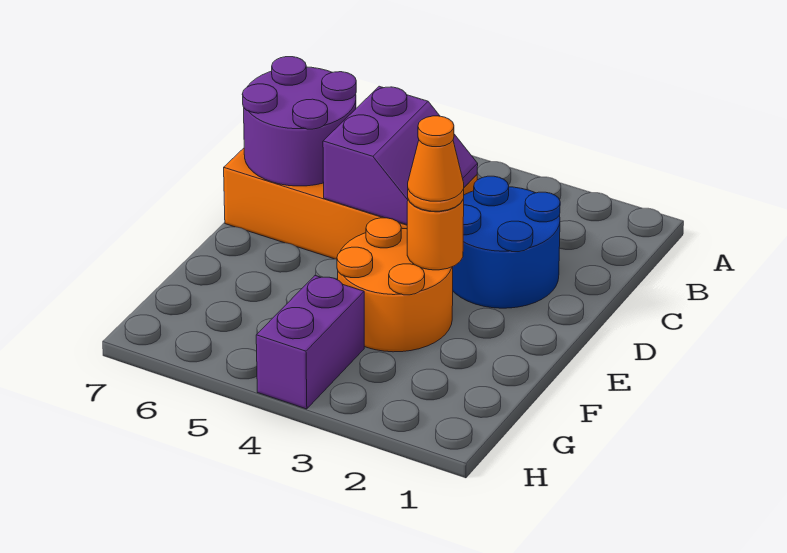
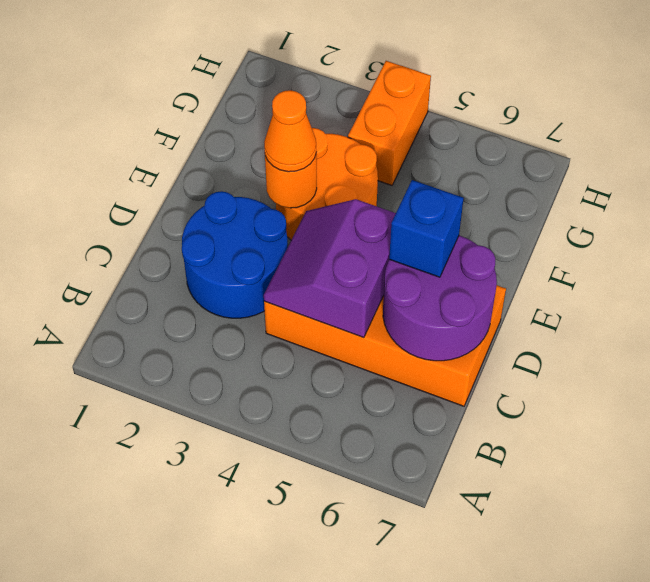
none -> blue brick D6 level 3
purple brick G4:H4 level 1 -> orange brick G4:H4 level 1

